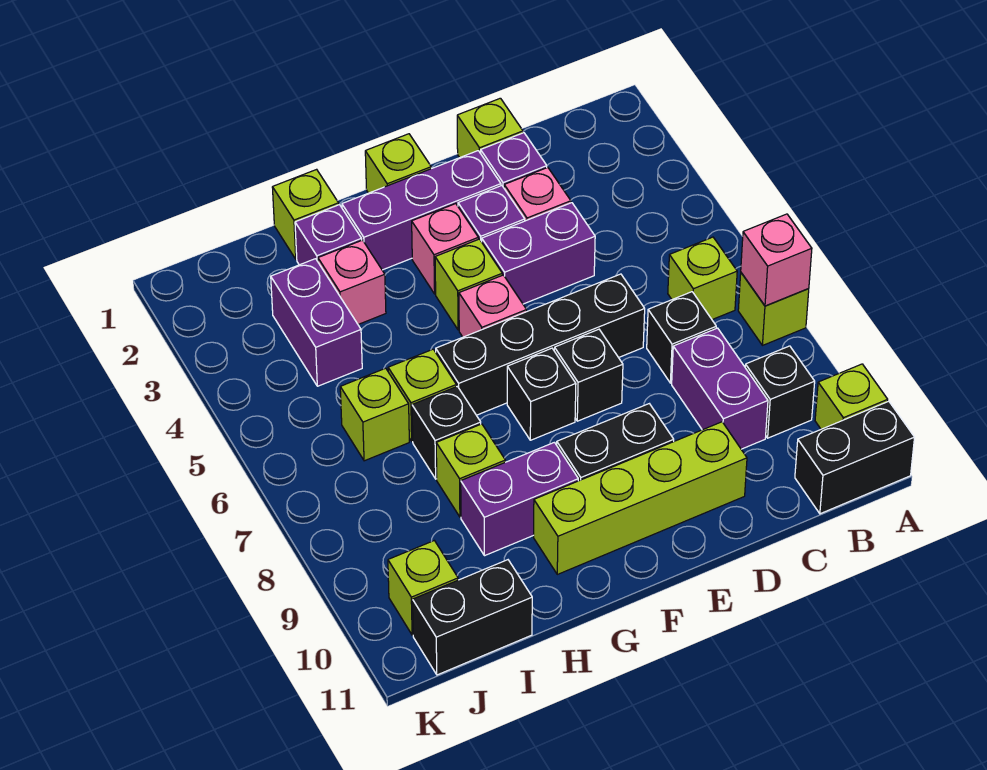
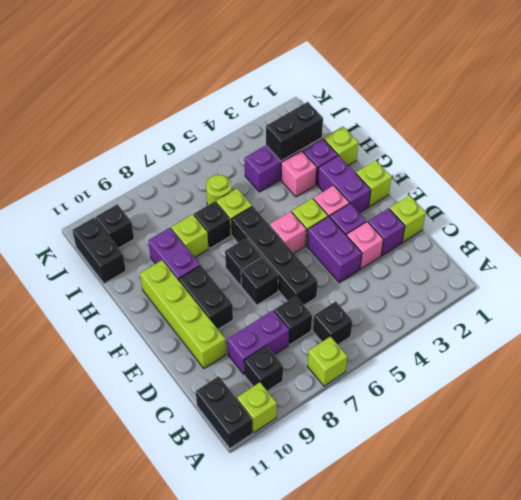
pink brick A7 level 2 -> none
lime brick B6 level 1 -> black brick B6 level 1
purple brick E2:G2 level 1 -> purple brick F2:G2 level 1
none -> black brick I2:I3 level 2
lime brick I6 level 1 -> lime round brick I6 level 1
lime brick J10 level 1 -> black brick J10 level 1

